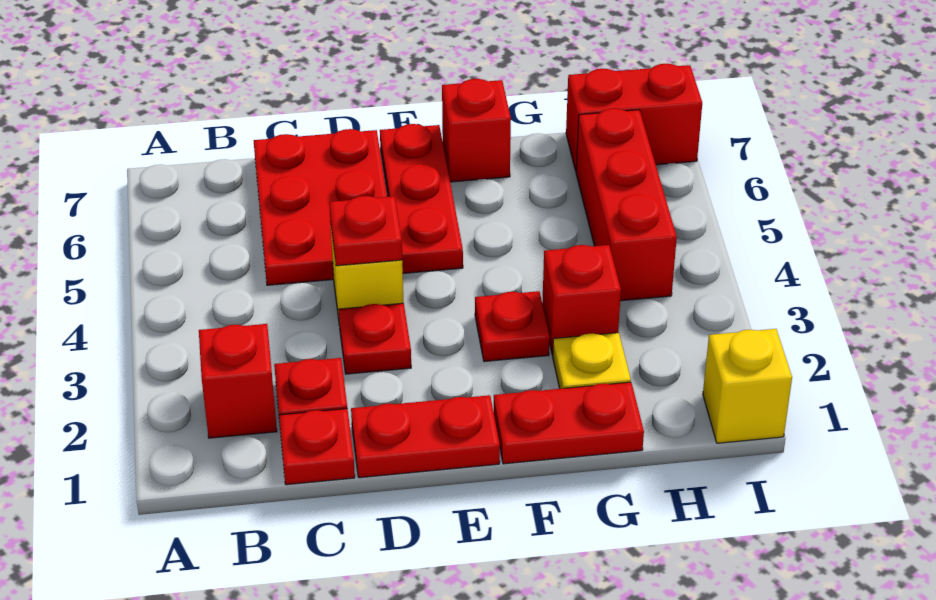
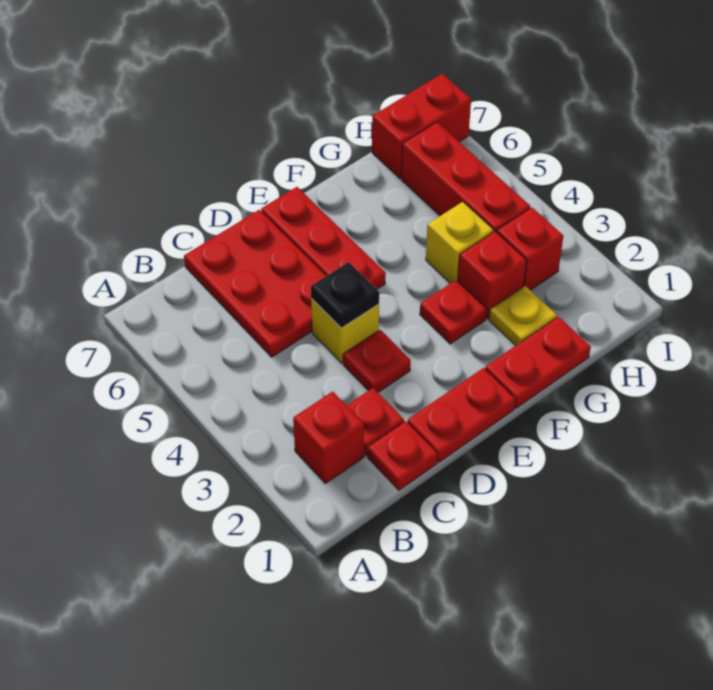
red plate D4 level 2 -> black plate D4 level 2
red brick F7 level 1 -> red brick H3 level 1
yellow brick I1 level 1 -> yellow brick G4 level 1

